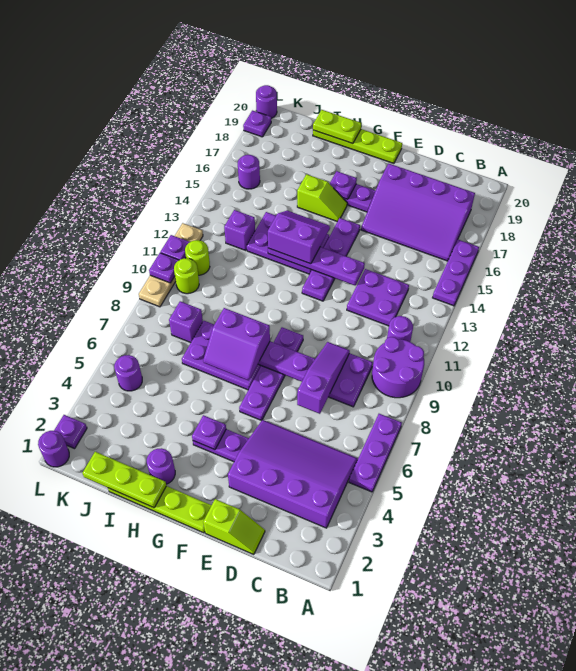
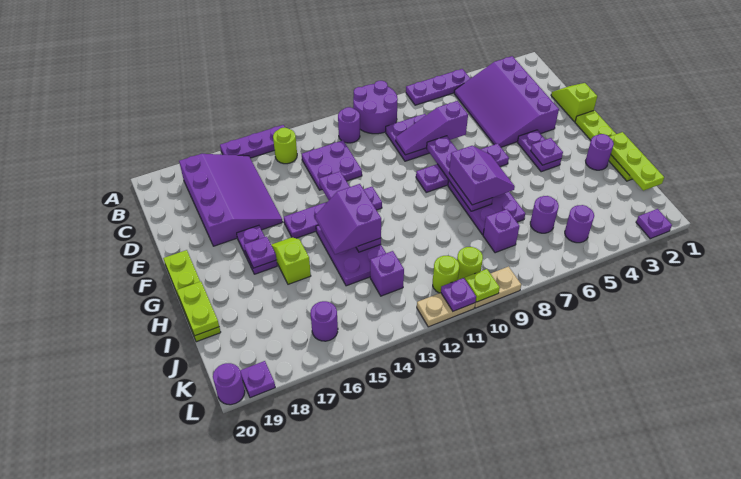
none -> lime round brick B14 level 1
purple round brick L1 level 1 -> purple round brick J6 level 1
purple plate L10 level 2 -> lime plate L10 level 2

